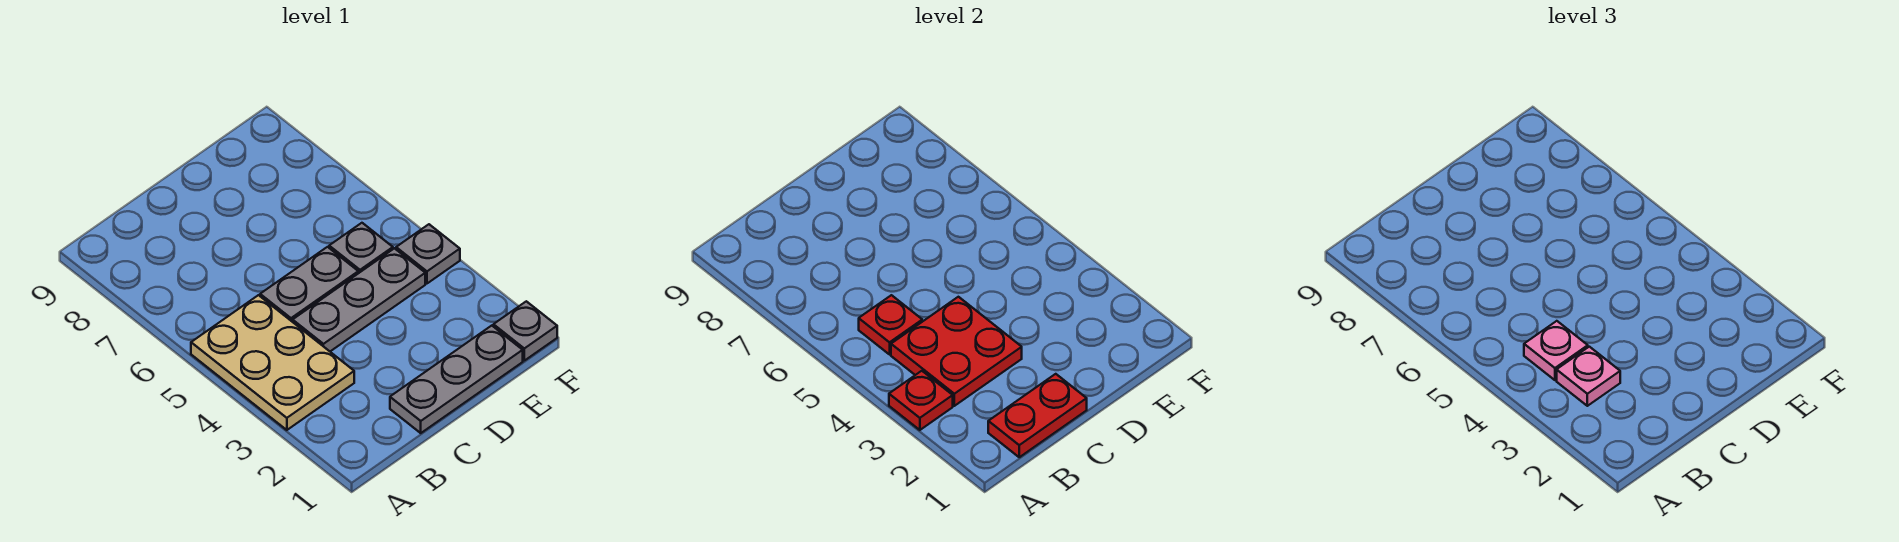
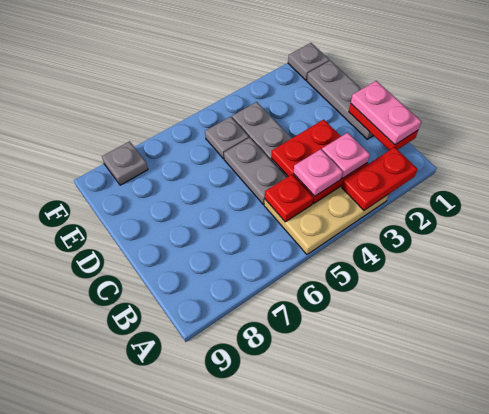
red plate A3 level 2 -> red plate A2:A3 level 2
none -> pink plate B1:C1 level 3
grey plate F4 level 1 -> grey plate F8 level 1

